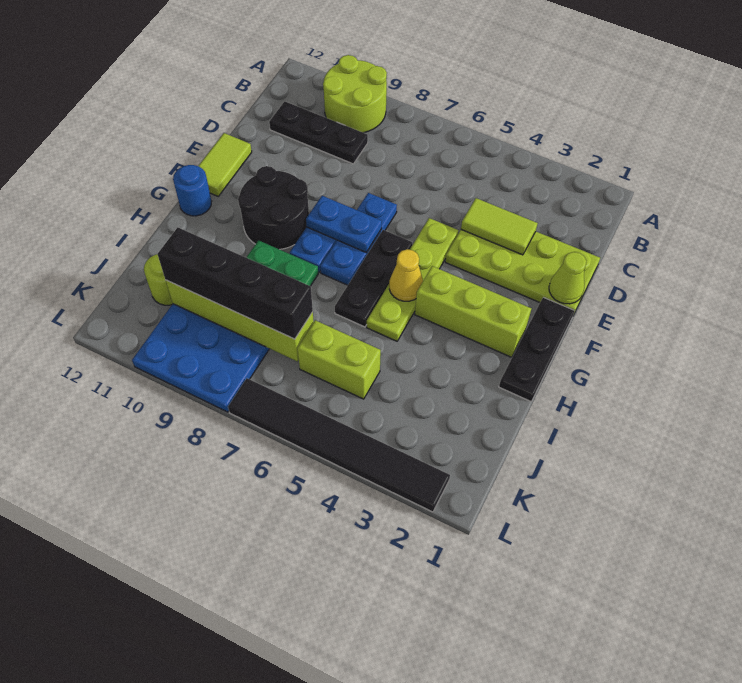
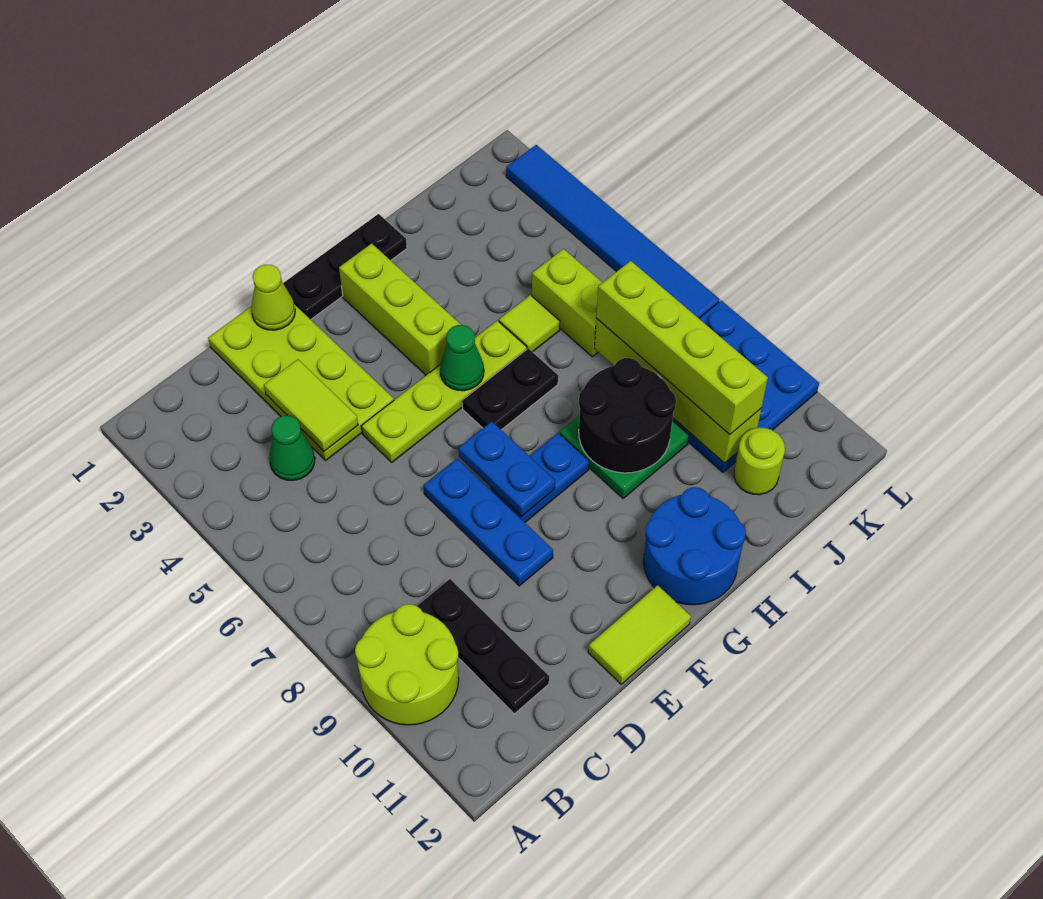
none -> green cone C4 level 1
blue plate E7:G7 level 1 -> blue plate E7:E9 level 1
black plate F6:H6 level 1 -> black plate G6:H6 level 1
black round brick F9:G10 level 1 -> black round brick H8:I9 level 2
yellow cone G5 level 2 -> green cone G5 level 2
blue round brick G12 level 1 -> blue round brick G11:H12 level 1
none -> lime tile I5 level 1
black brick J7:J10 level 3 -> lime brick J7:J10 level 3
black tile L2:L7 level 1 -> blue tile L2:L7 level 1

